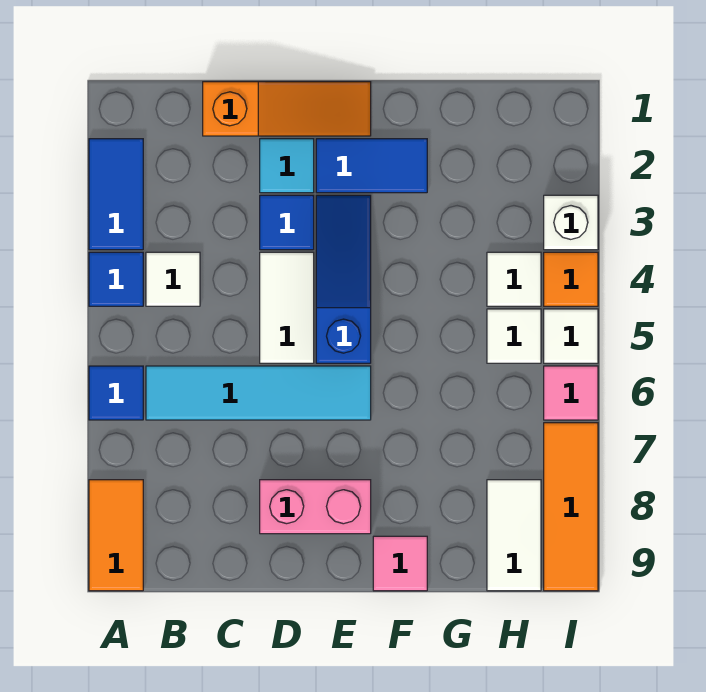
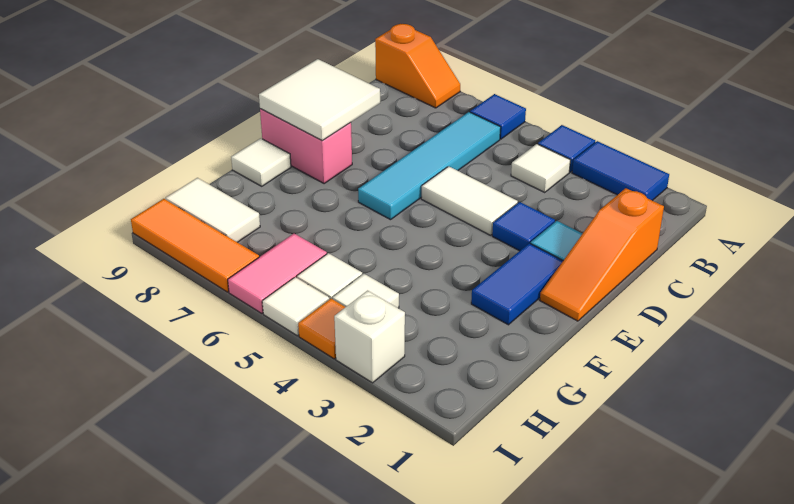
orange tile A8:A9 level 1 -> orange slope A8:A9 level 1 top 9
pink brick D8:E8 level 1 -> pink brick E8:E9 level 1
none -> white tile D8:E9 level 2
blue slope E3:E5 level 1 top 5 -> none
pink tile F9 level 1 -> white tile F9 level 1
pink tile I6 level 1 -> pink tile H6:I6 level 1

